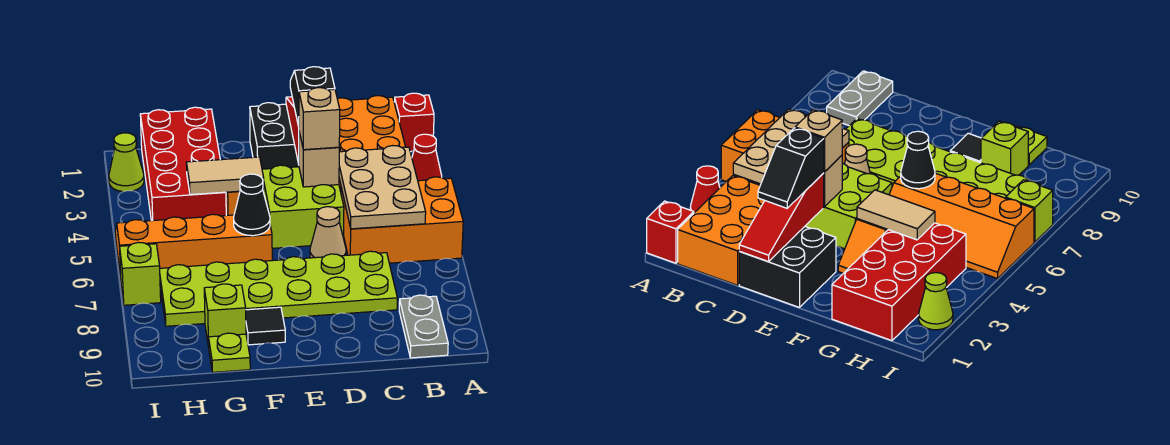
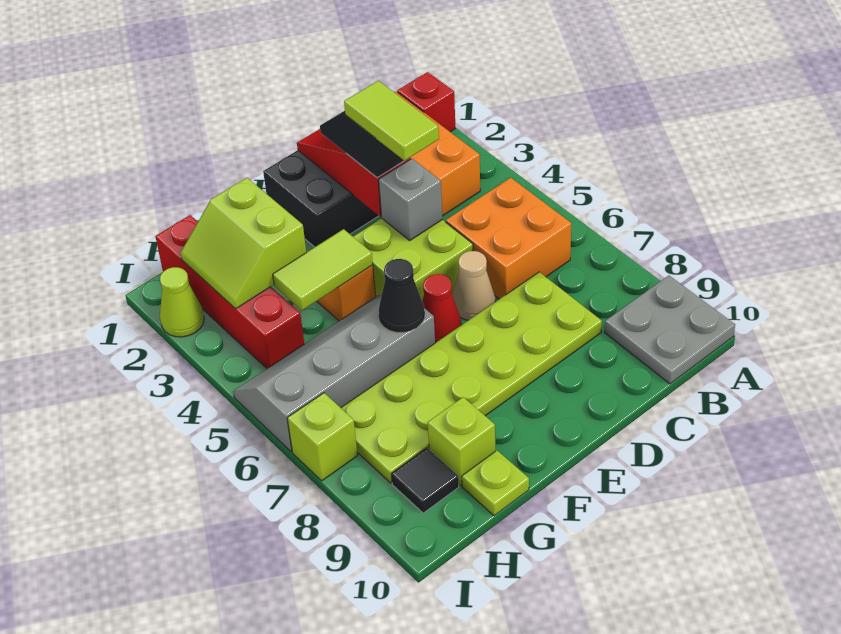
red cone A3 level 1 -> red cone E6 level 1
orange brick A5:C6 level 1 -> orange brick B5:C6 level 1
tan plate B4:C6 level 2 -> none
grey plate B9:B10 level 1 -> grey plate A9:B10 level 1
none -> lime tile D3:D4 level 4
tan brick D4 level 2 -> grey brick D4 level 2
tan brick D4 level 3 -> none
tan tile F4:G4 level 2 -> lime tile F4:G4 level 2
orange slope F5:I6 level 1 top 6 -> grey slope F5:I6 level 1 top 6
black tile F9 level 1 -> black tile H9 level 1
red brick G1:H4 level 1 -> red brick H1:H4 level 1
none -> lime slope G2:H3 level 2 top G

